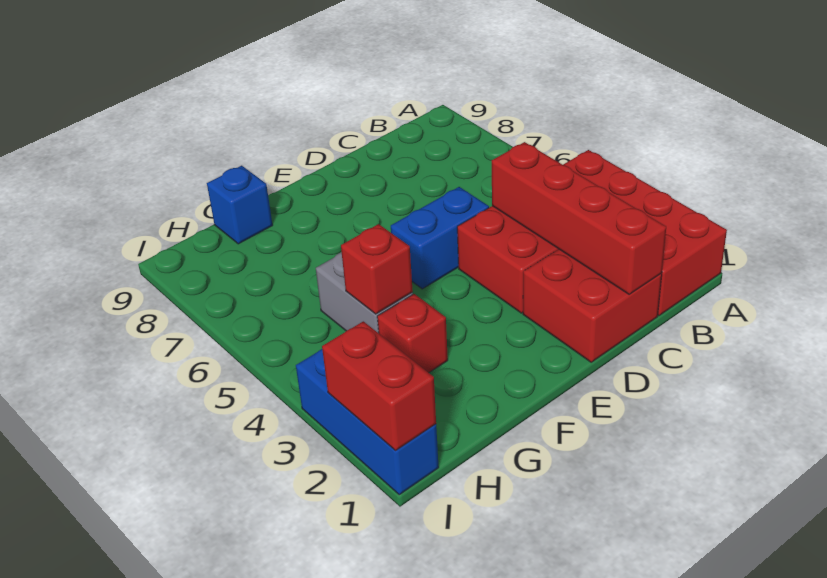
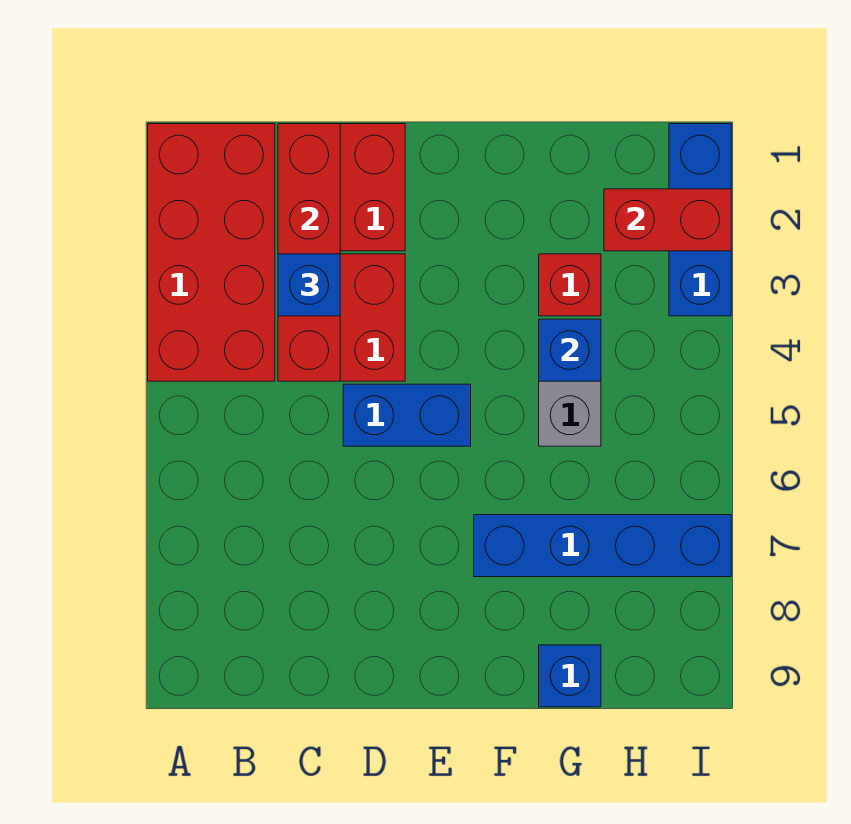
none -> blue brick C3 level 3
none -> blue brick F7:I7 level 1
red brick G4 level 2 -> blue brick G4 level 2
red brick I1:I2 level 2 -> red brick H2:I2 level 2

